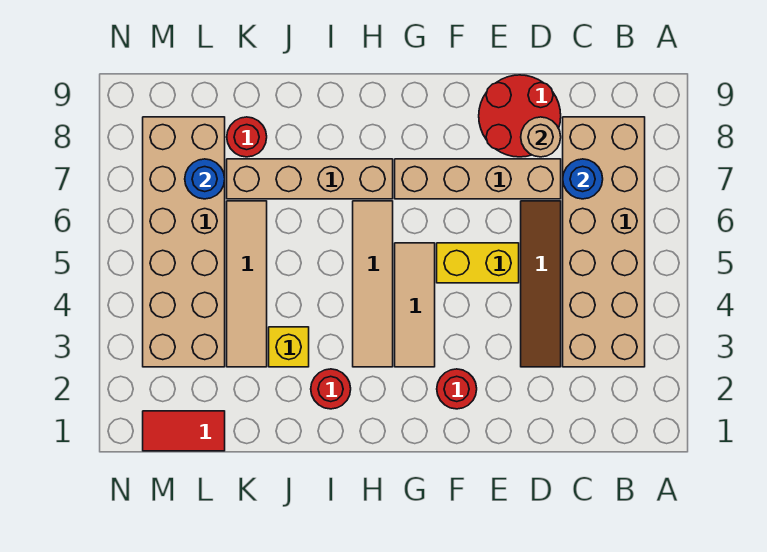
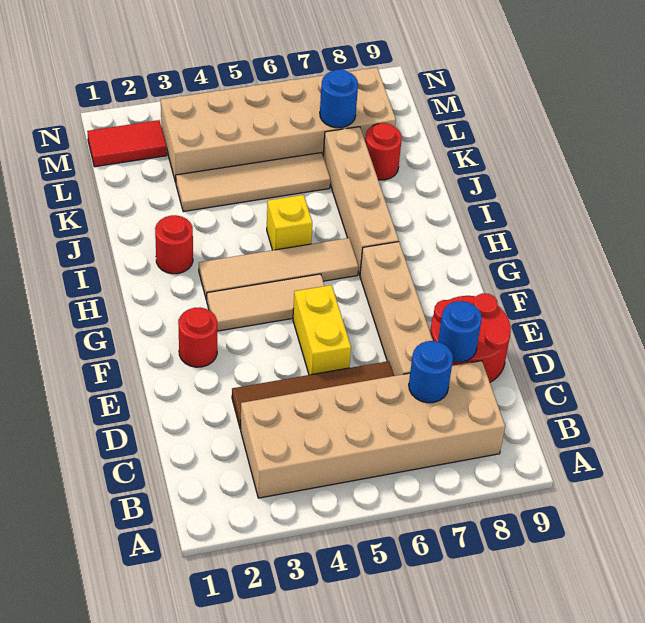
tan round brick D8 level 2 -> blue round brick D8 level 2
yellow brick J3 level 1 -> yellow brick I5 level 1
red tile L1:M1 level 1 -> red tile M1:M2 level 1

